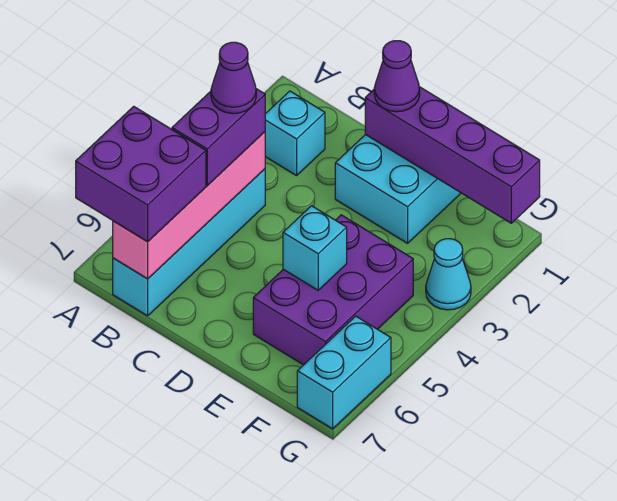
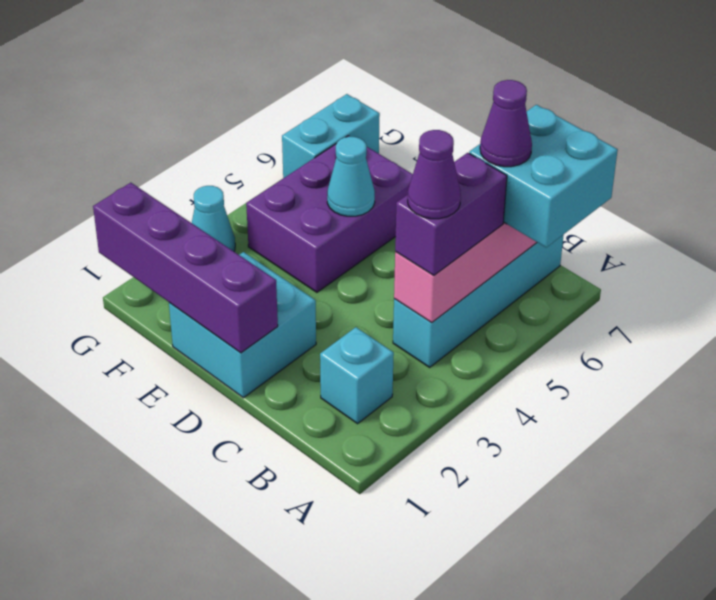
purple brick A6:B7 level 3 -> cyan brick A6:B7 level 3
purple cone D1 level 3 -> purple cone B6 level 4
cyan brick E5 level 2 -> cyan cone E5 level 2

